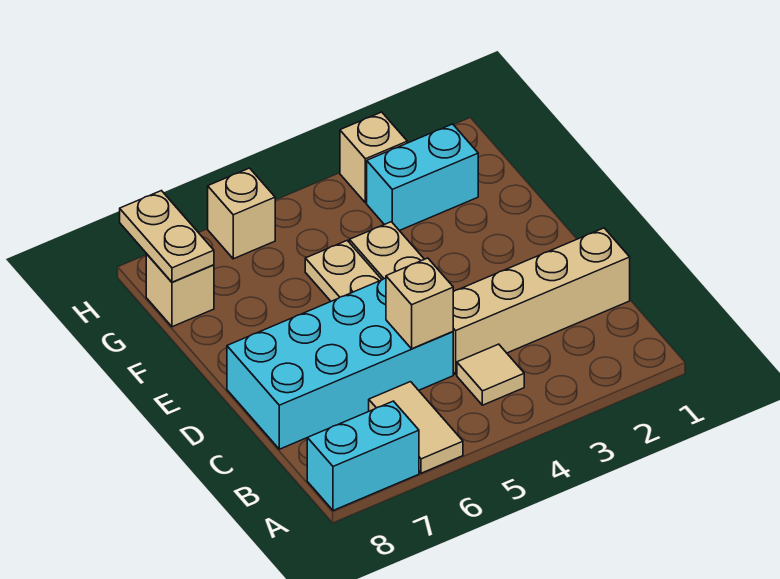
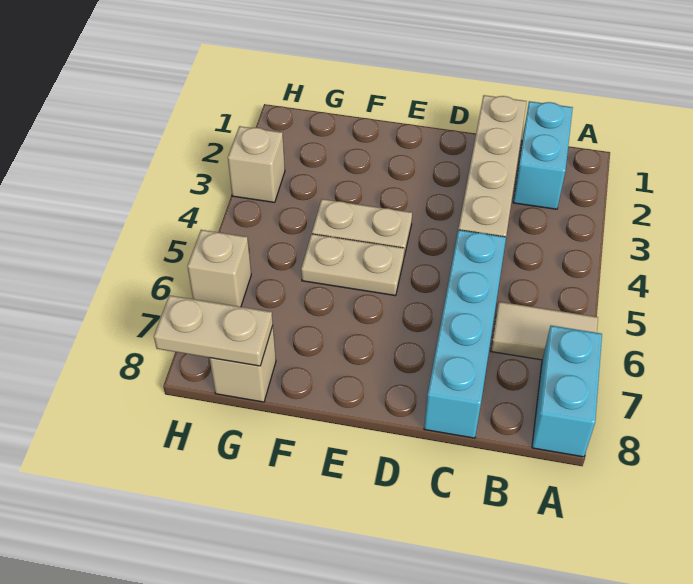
tan tile B4 level 1 -> none
cyan brick C5:D8 level 1 -> cyan brick C5:C8 level 1
tan brick C5 level 2 -> none
cyan brick G2:G3 level 1 -> cyan brick B1:B2 level 1

